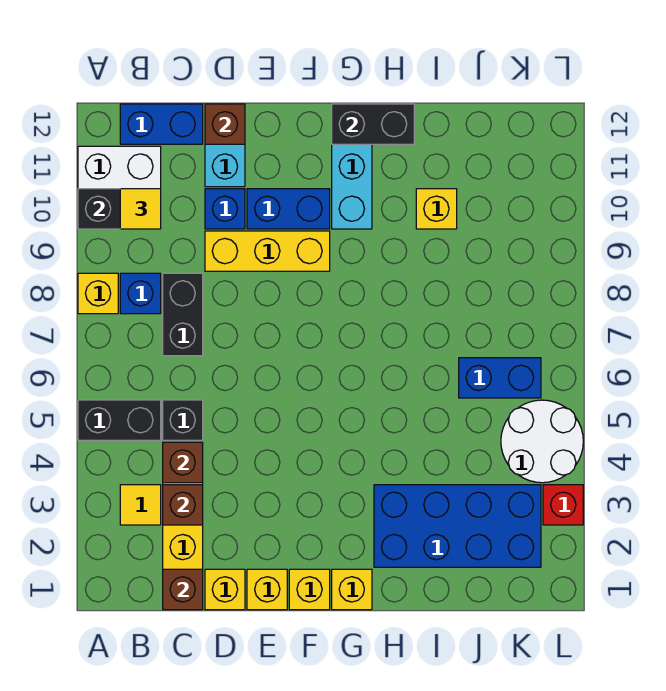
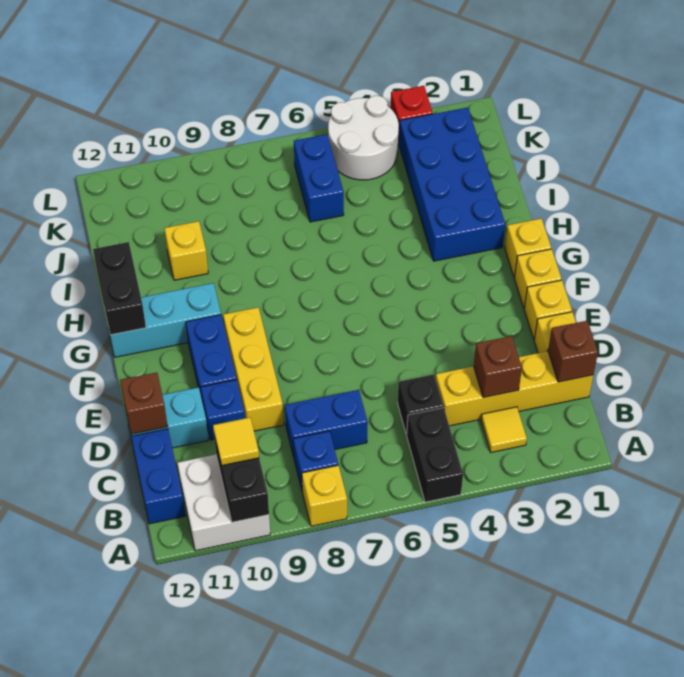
brown brick C4 level 2 -> none
black brick C7:C8 level 1 -> blue brick C7:C8 level 1

